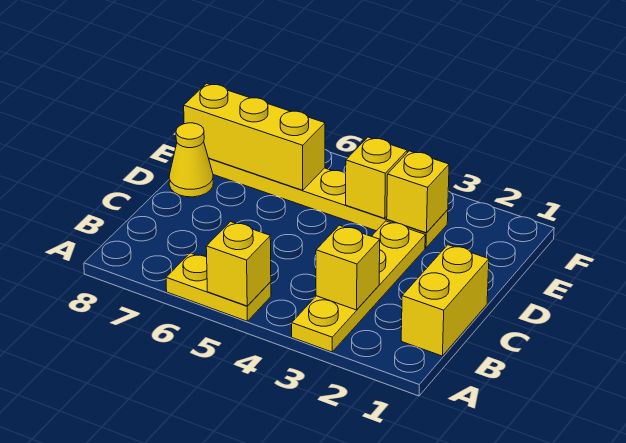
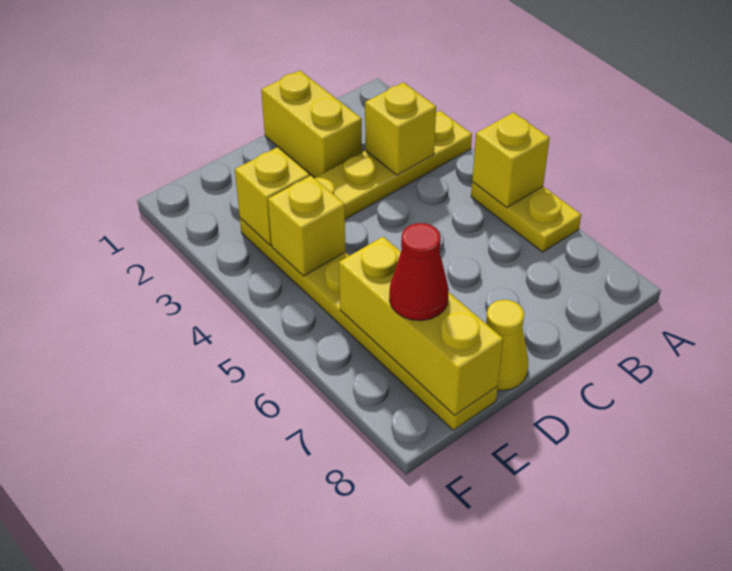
yellow brick B1:C1 level 1 -> yellow brick C1:C2 level 1
none -> red cone E7 level 3

